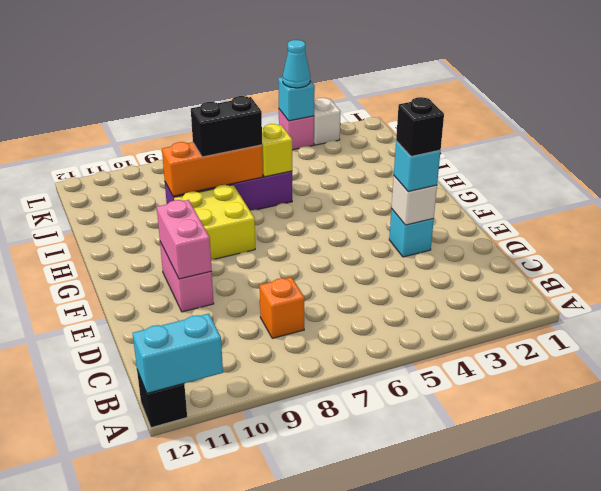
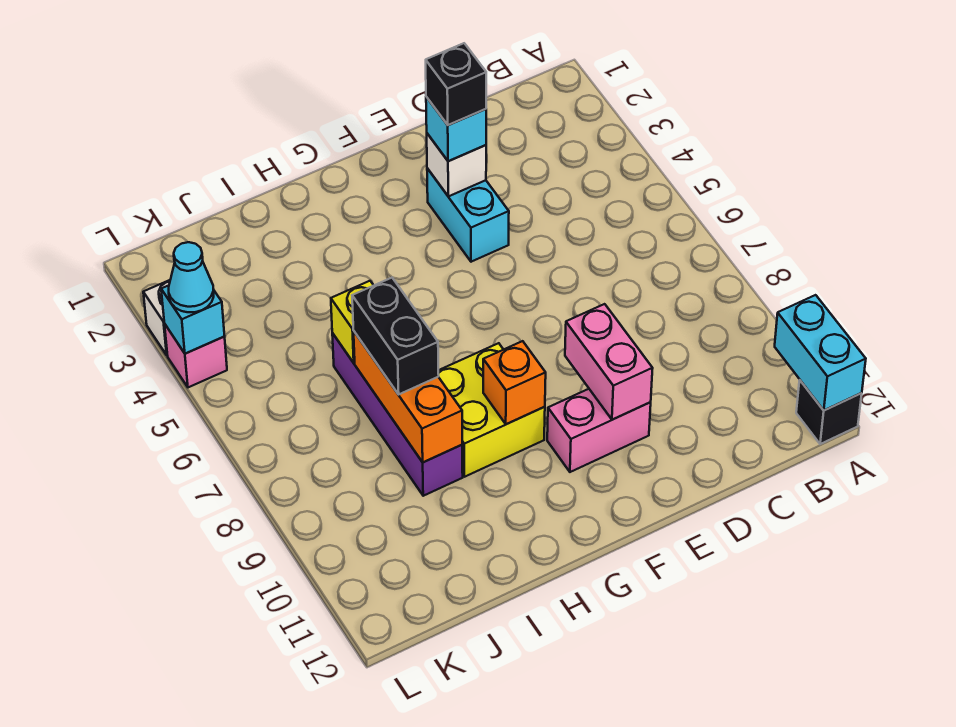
orange brick C8 level 1 -> orange brick G9 level 2
cyan brick E3 level 1 -> cyan brick E3:E4 level 1
pink brick E10:F10 level 2 -> pink brick E9:E10 level 2

